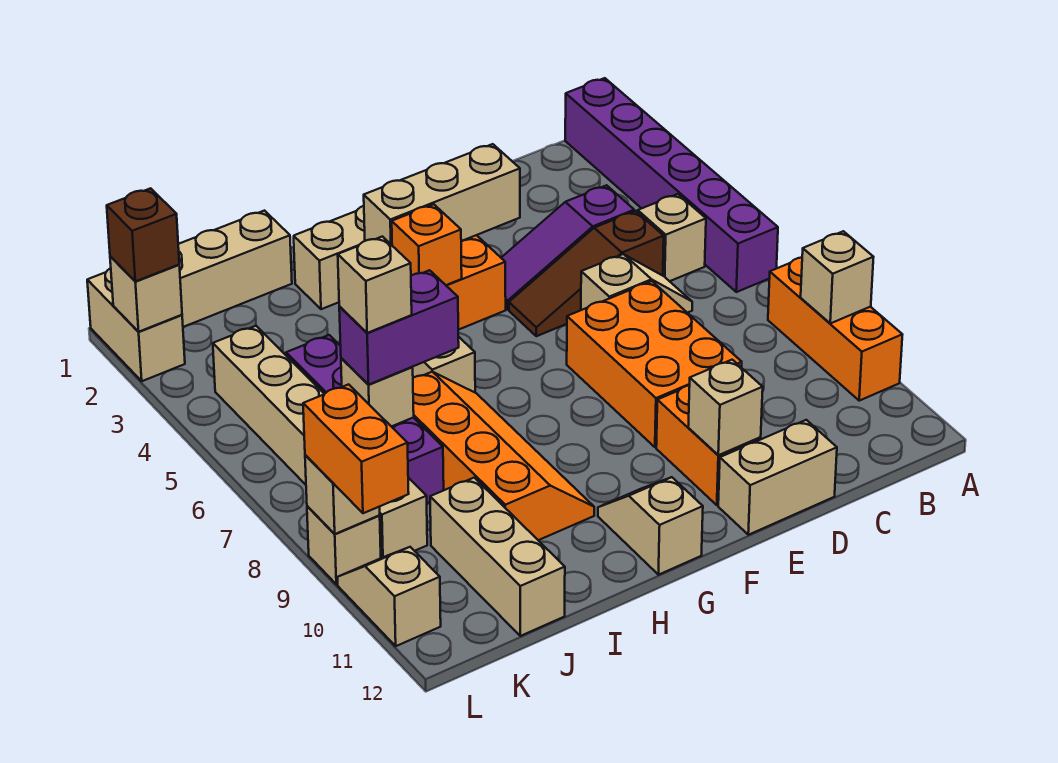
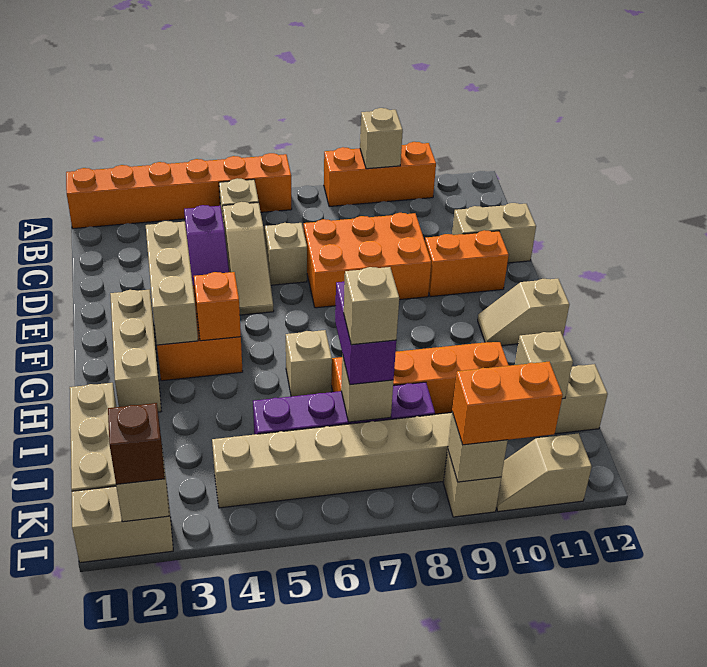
purple brick A1:A6 level 1 -> orange brick A1:A6 level 1
brown slope C5:E5 level 1 top C -> tan slope C5:E5 level 1 top C
tan brick D12:E12 level 1 -> tan brick D11:D12 level 1
tan brick E11 level 2 -> tan brick J11 level 2

